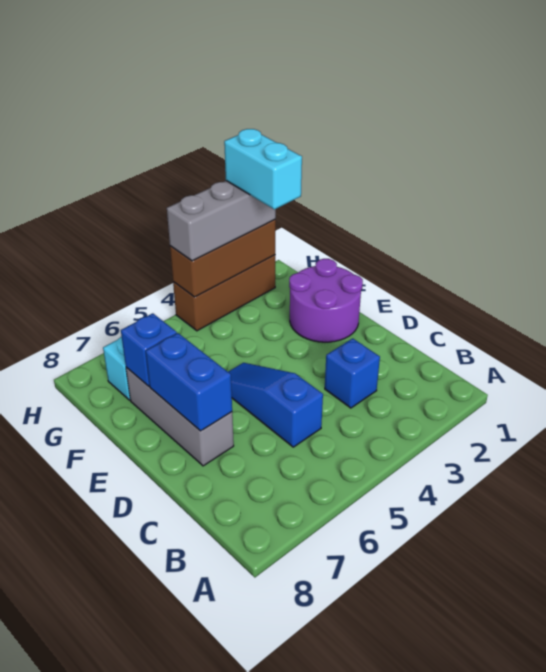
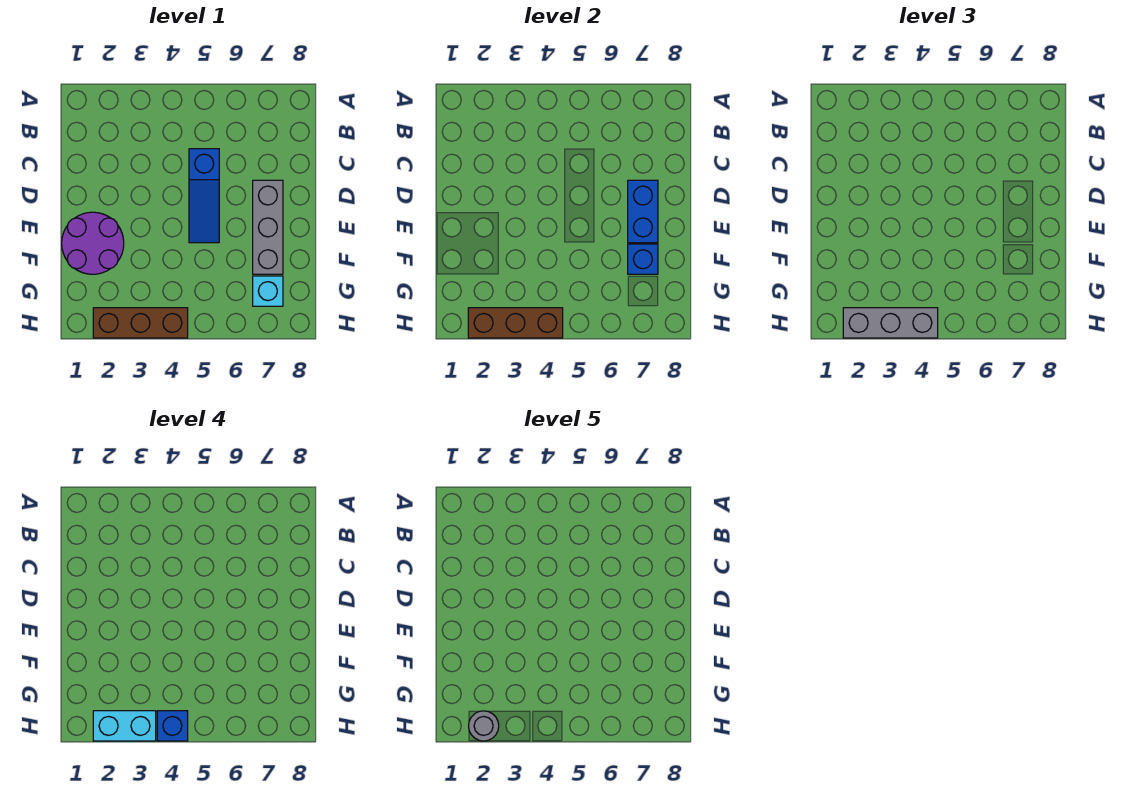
blue brick C3 level 1 -> blue brick H4 level 4
cyan brick G2:H2 level 4 -> cyan brick H2:H3 level 4
none -> grey round brick H2 level 5

